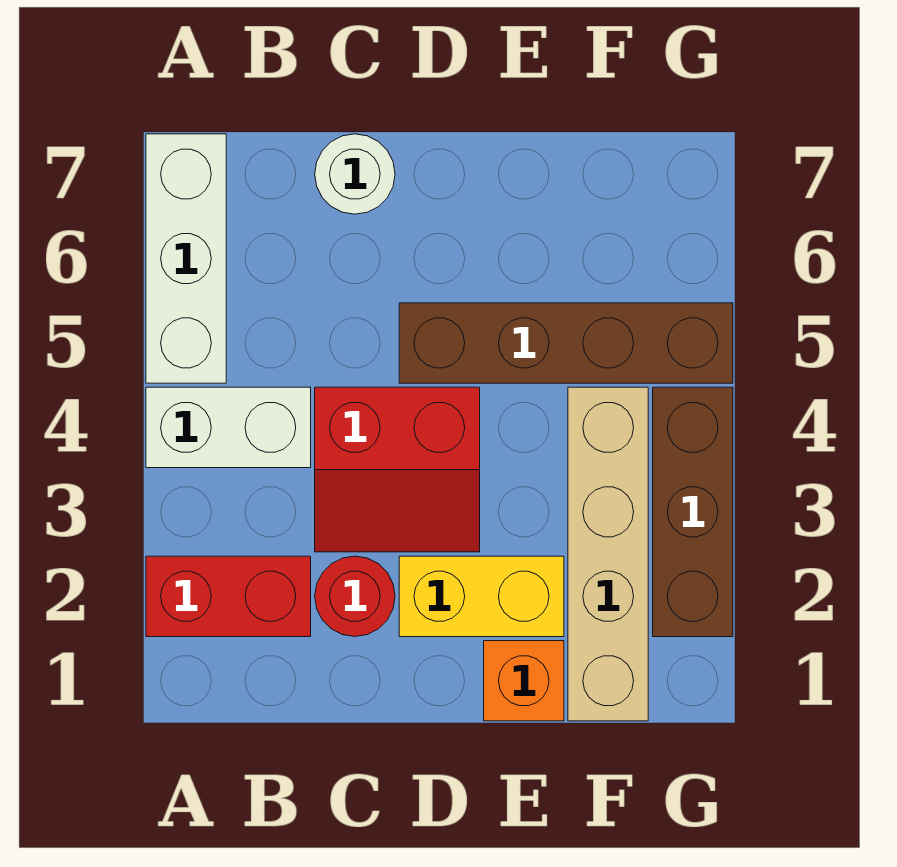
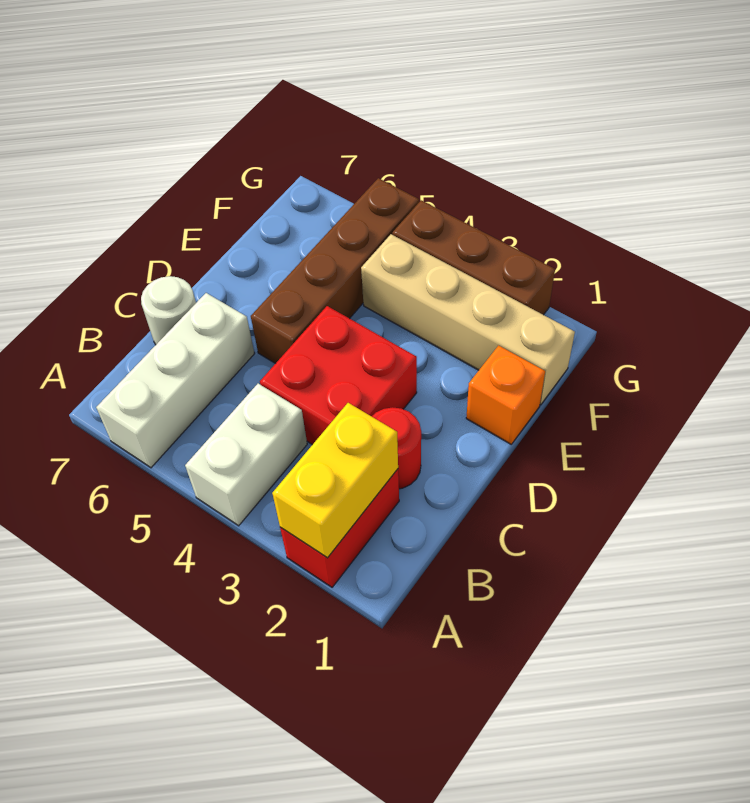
white brick A5:A7 level 1 -> white brick A6:C6 level 1
red slope C3:D4 level 1 top 4 -> red brick C3:D4 level 1
yellow brick D2:E2 level 1 -> yellow brick A2:B2 level 2

